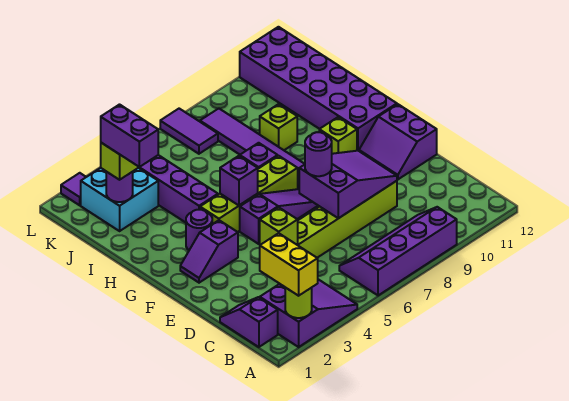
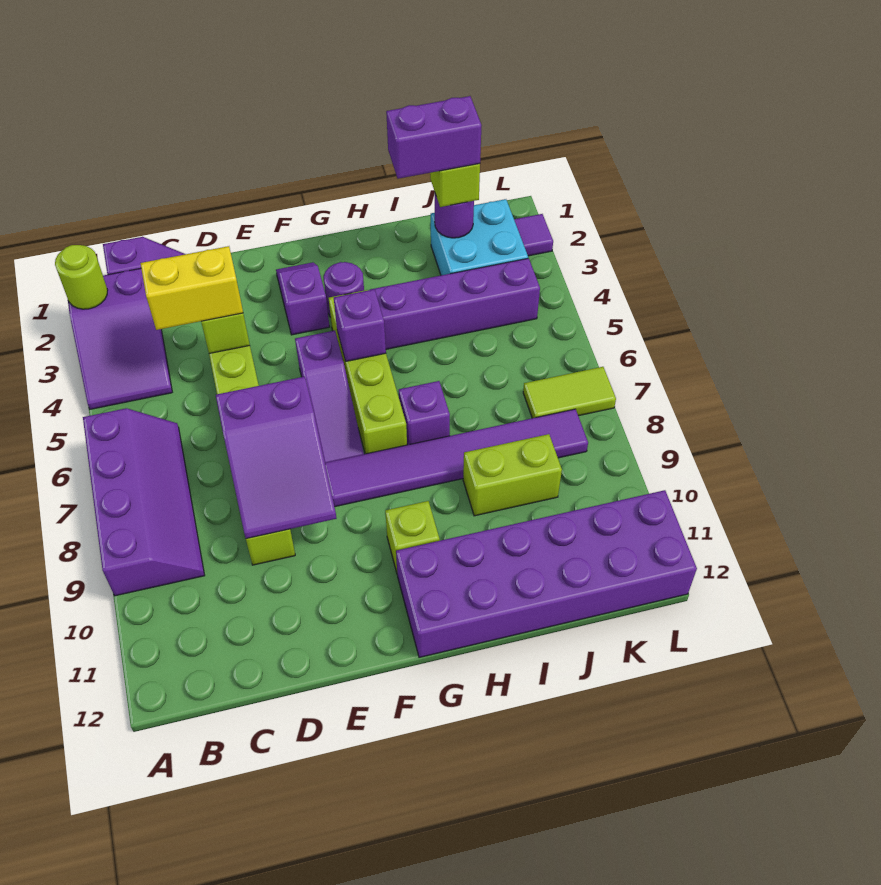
yellow brick A2:B2 level 3 -> yellow brick C4:D4 level 3
purple round brick E7 level 3 -> none
purple slope E11:F12 level 1 top 12 -> none
lime brick I9 level 1 -> lime brick I9:J9 level 1
purple tile K7:L7 level 1 -> lime tile K7:L7 level 1

